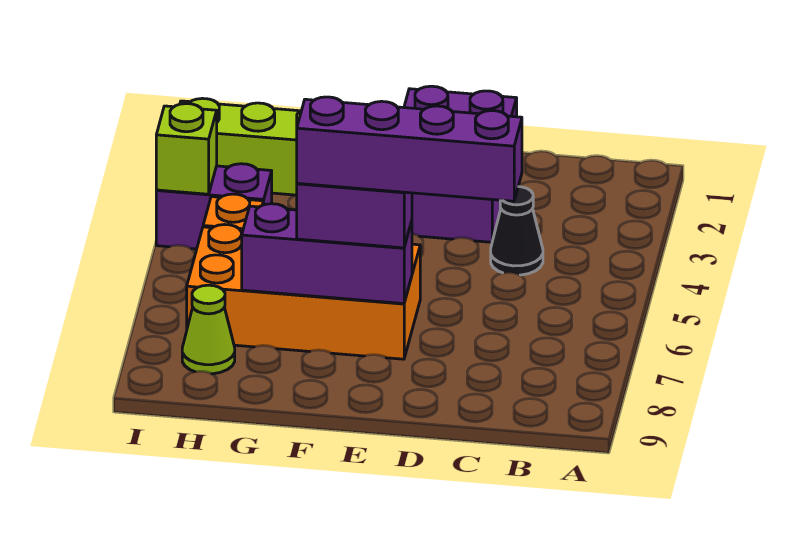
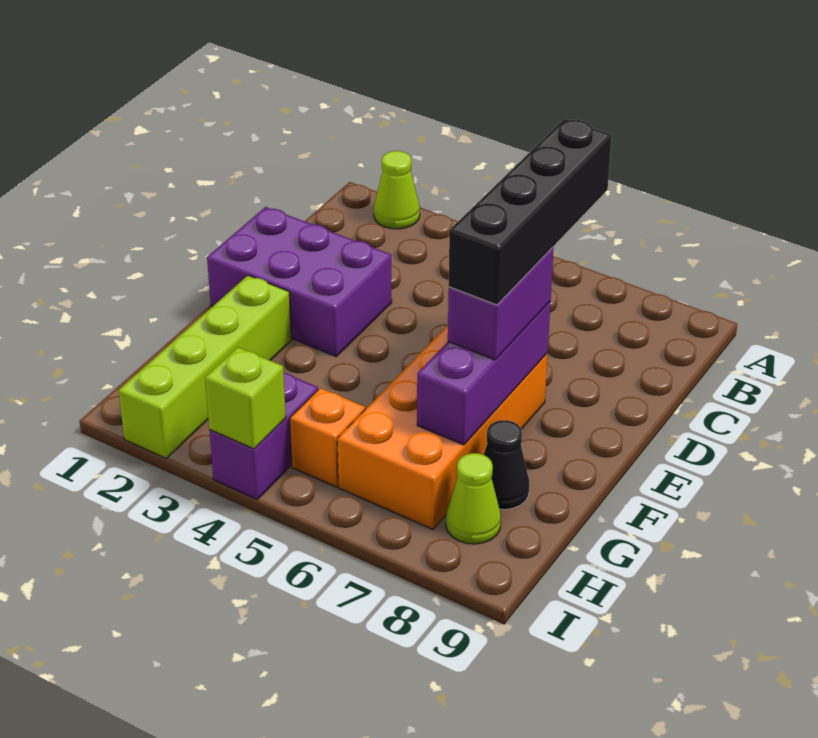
none -> lime cone A2 level 1
black cone C4 level 1 -> black cone G8 level 1
purple brick C7:F7 level 4 -> black brick C7:F7 level 4

